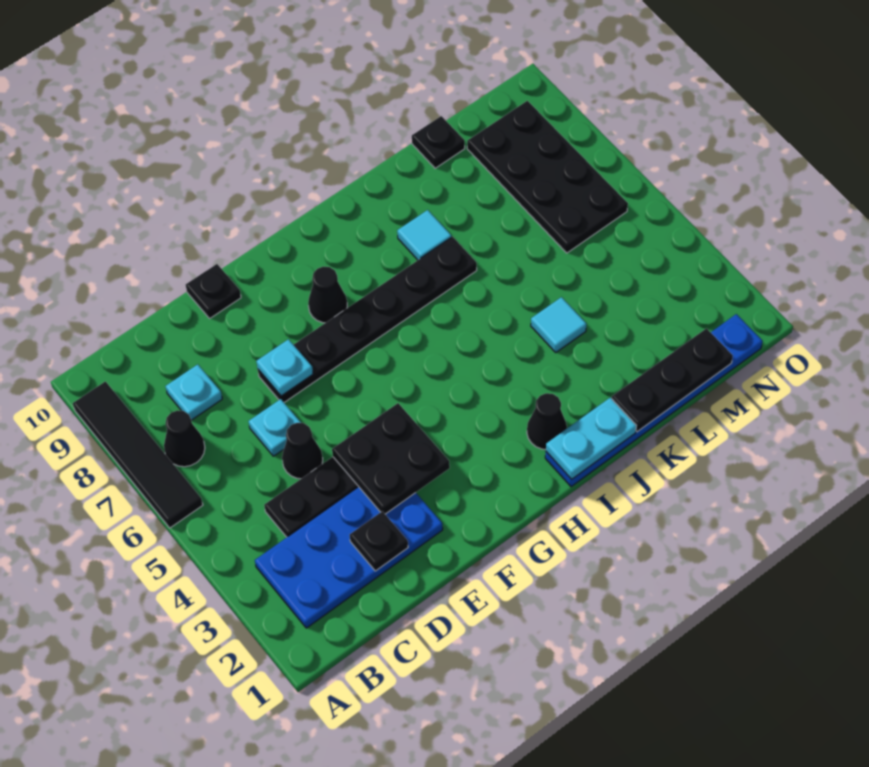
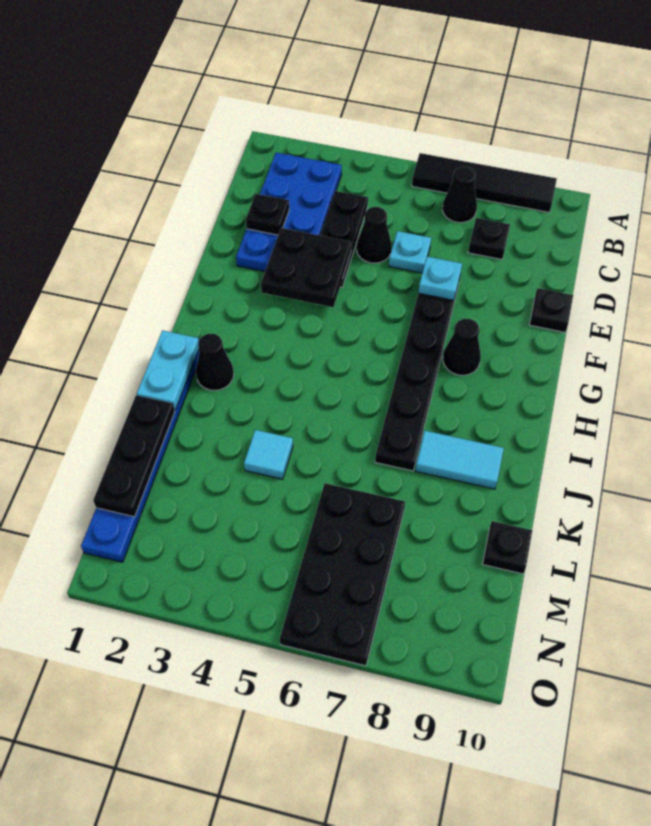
cyan plate C8 level 1 -> black plate C8 level 1
cyan tile J8 level 1 -> cyan tile J8:J9 level 1
black plate M6:N9 level 1 -> black plate L6:O7 level 1

